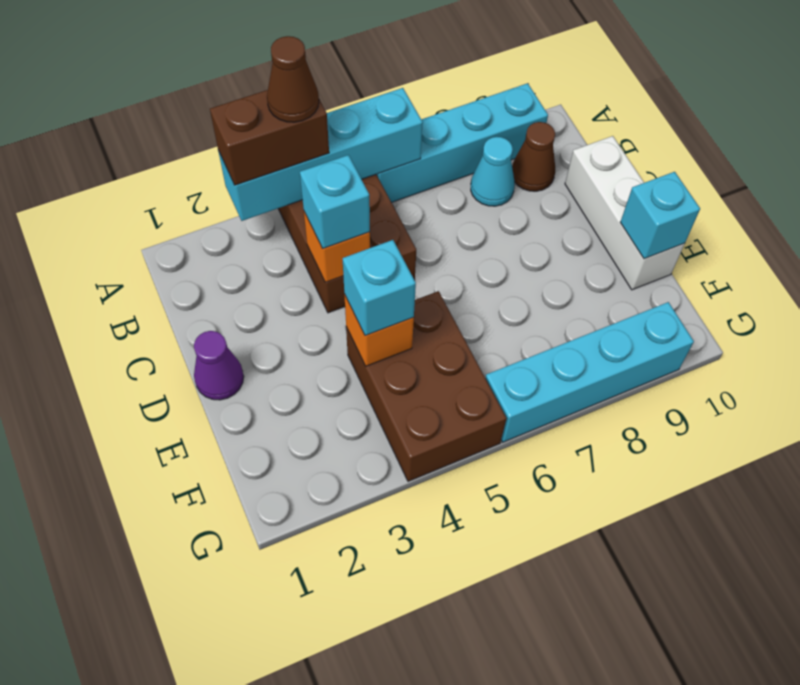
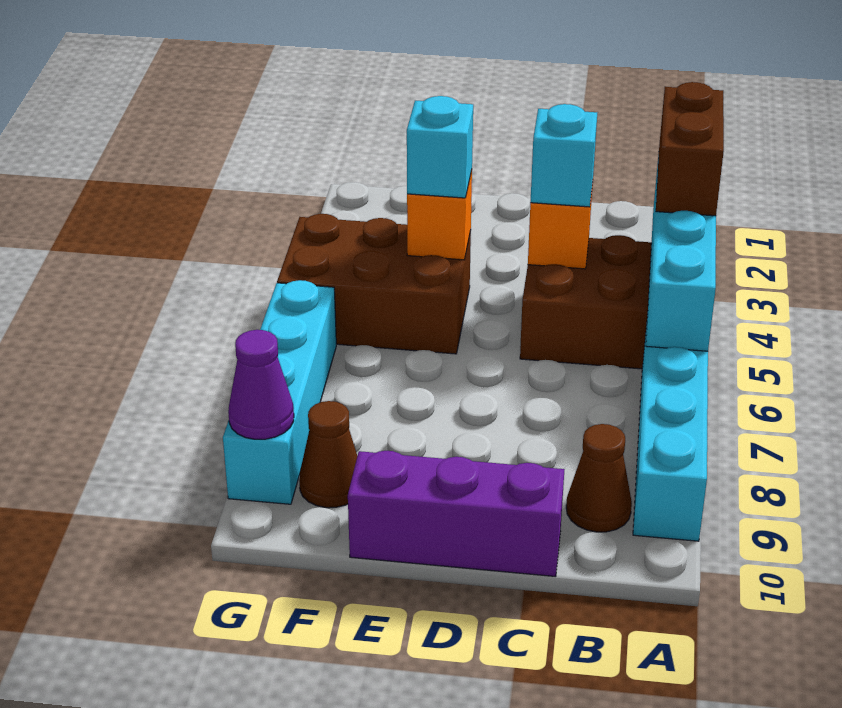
brown cone A4 level 4 -> brown cone F9 level 1
cyan cone B8 level 1 -> none
white brick C10:E10 level 1 -> purple brick C10:E10 level 1
purple cone D1 level 1 -> purple cone G9 level 2
cyan brick E10 level 2 -> none

